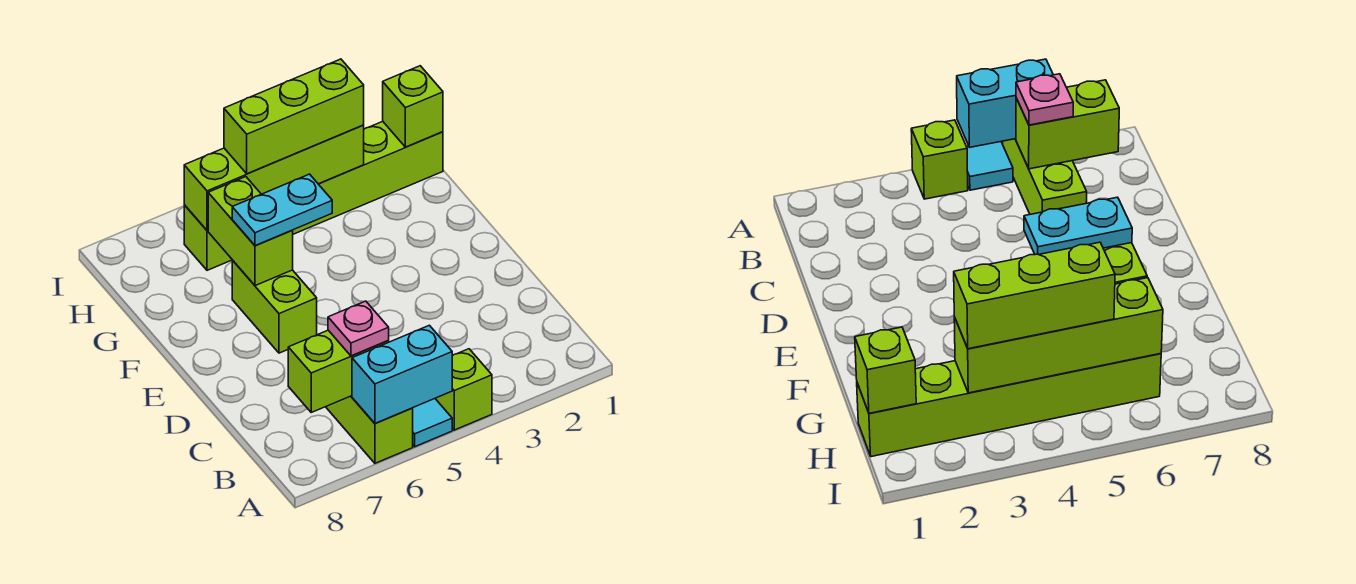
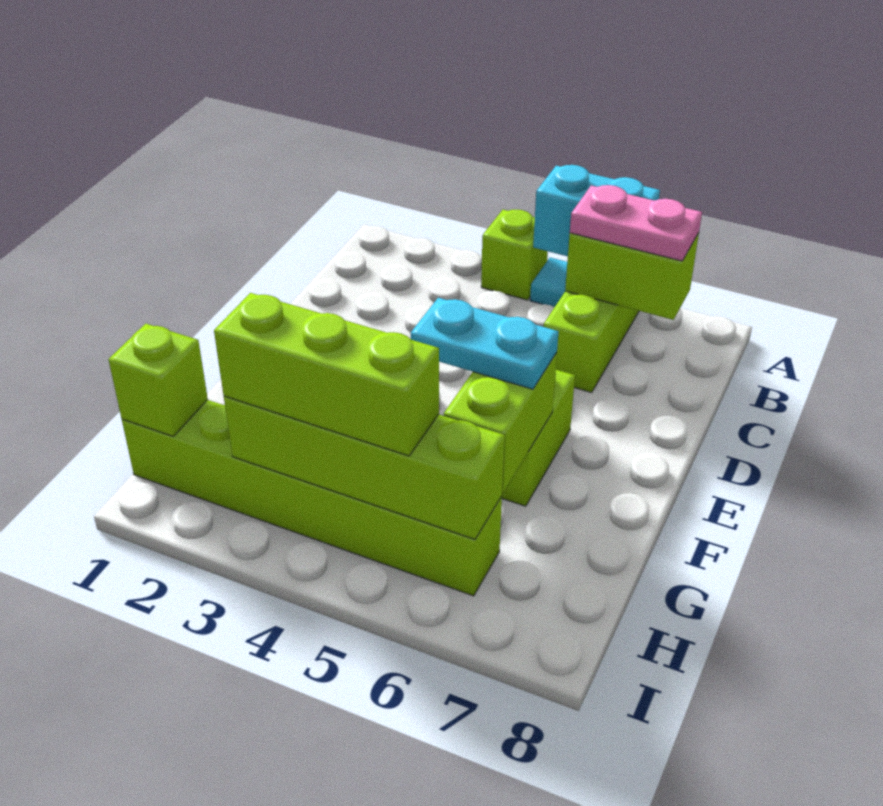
pink plate B6 level 3 -> pink plate B6:B7 level 3

